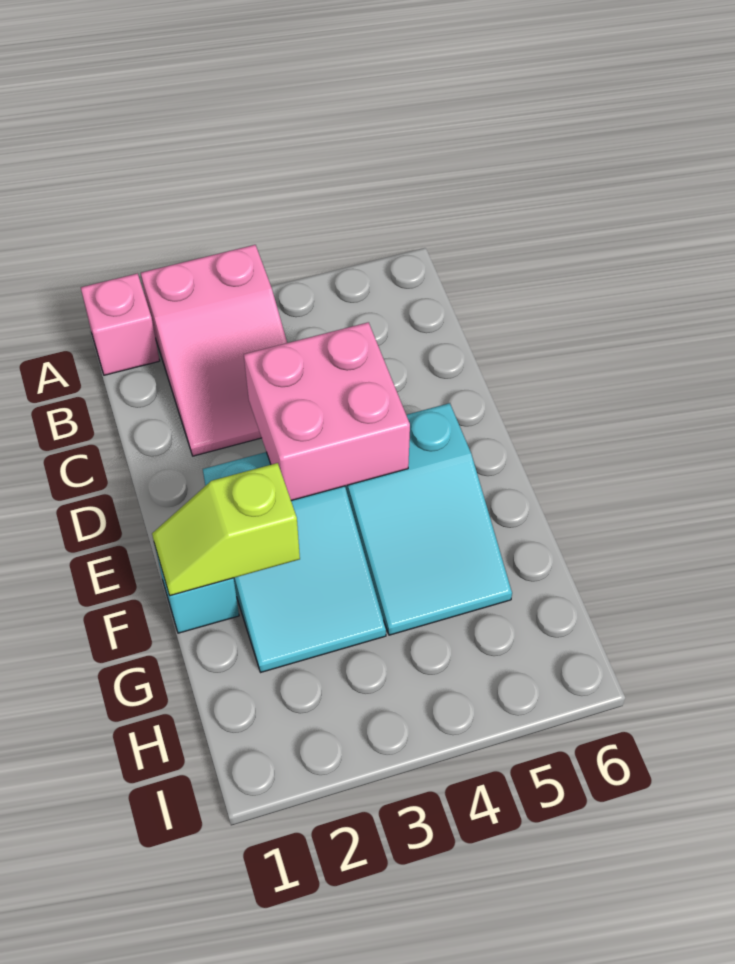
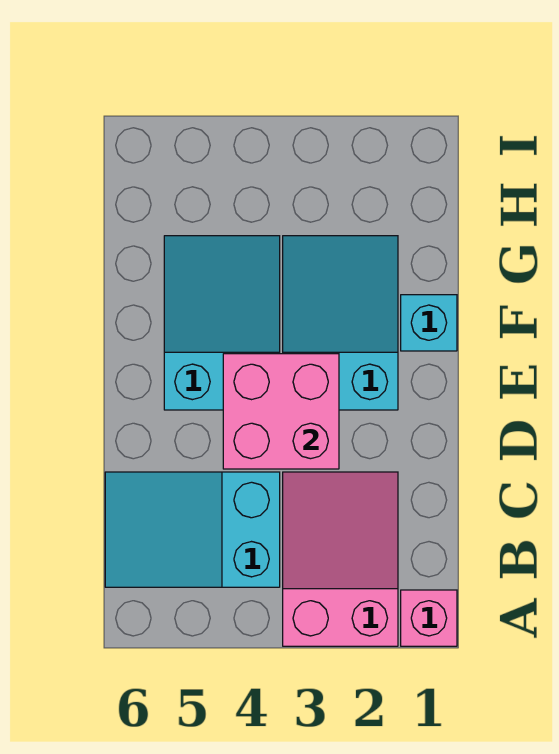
none -> cyan slope B4:C6 level 1 top 4
lime slope F1:F2 level 2 top 2 -> none

